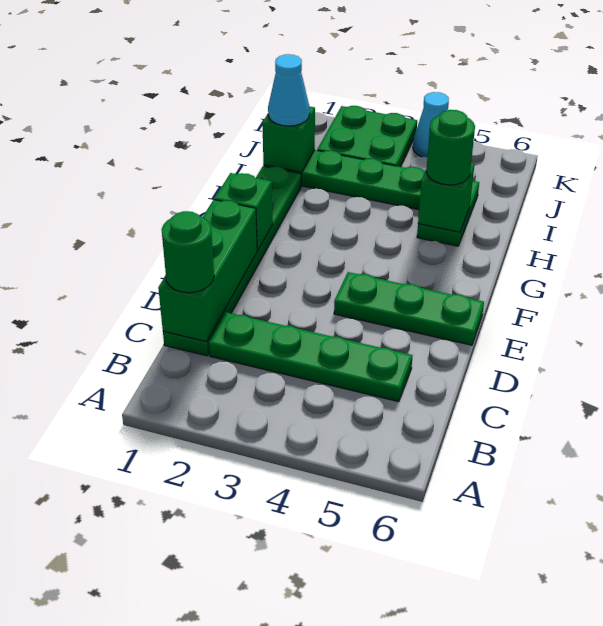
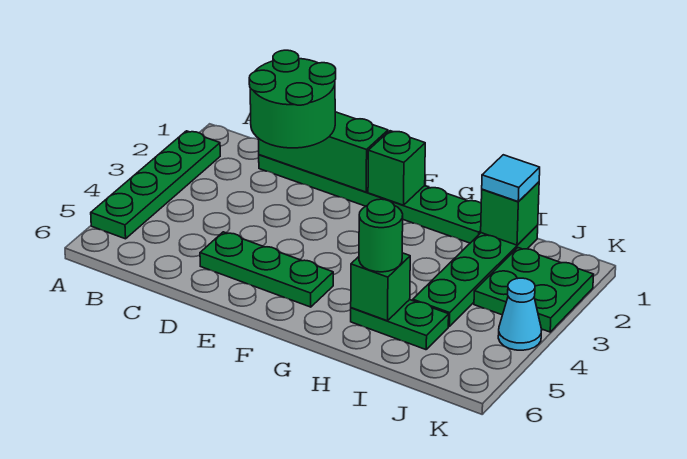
green round brick C1 level 3 -> green round brick C1:D2 level 3
green plate C2:C5 level 1 -> green plate A2:A5 level 1
green plate E4:E6 level 1 -> green plate D5:F5 level 1
cyan cone I1 level 3 -> cyan tile I1 level 3

